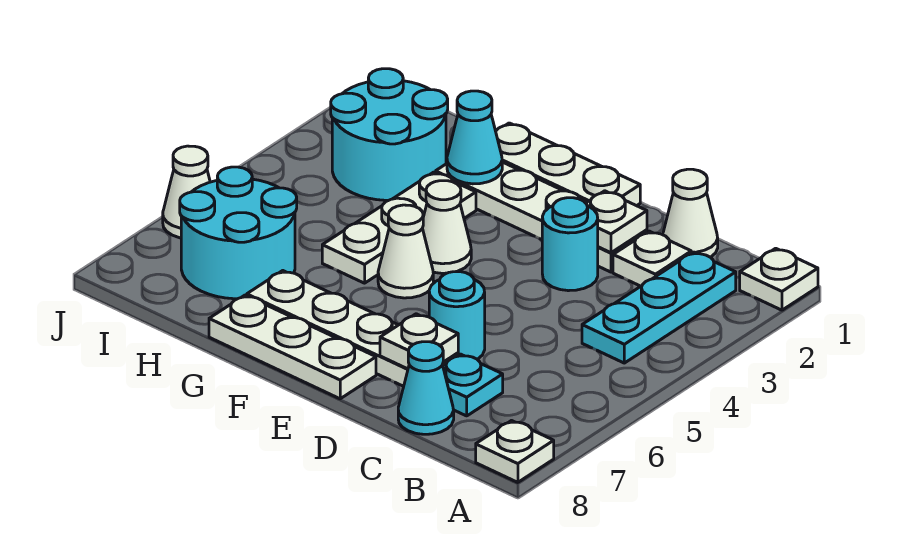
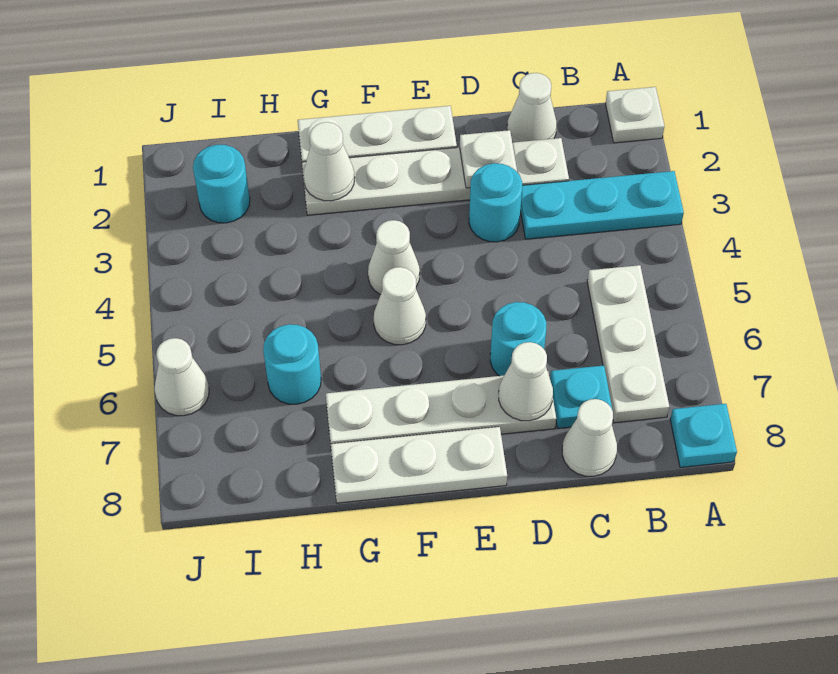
white plate A8 level 1 -> cyan plate A8 level 1
cyan plate B2:B4 level 1 -> cyan plate A3:C3 level 1
cyan cone C8 level 1 -> white cone C8 level 1
white plate D7 level 2 -> white cone D7 level 2
cyan cone G2 level 2 -> white cone G2 level 2
white plate G3:G5 level 1 -> white plate B5:B7 level 1
cyan round brick H2:I3 level 1 -> cyan round brick I2 level 1
cyan round brick H6:I7 level 1 -> cyan round brick H6 level 1

